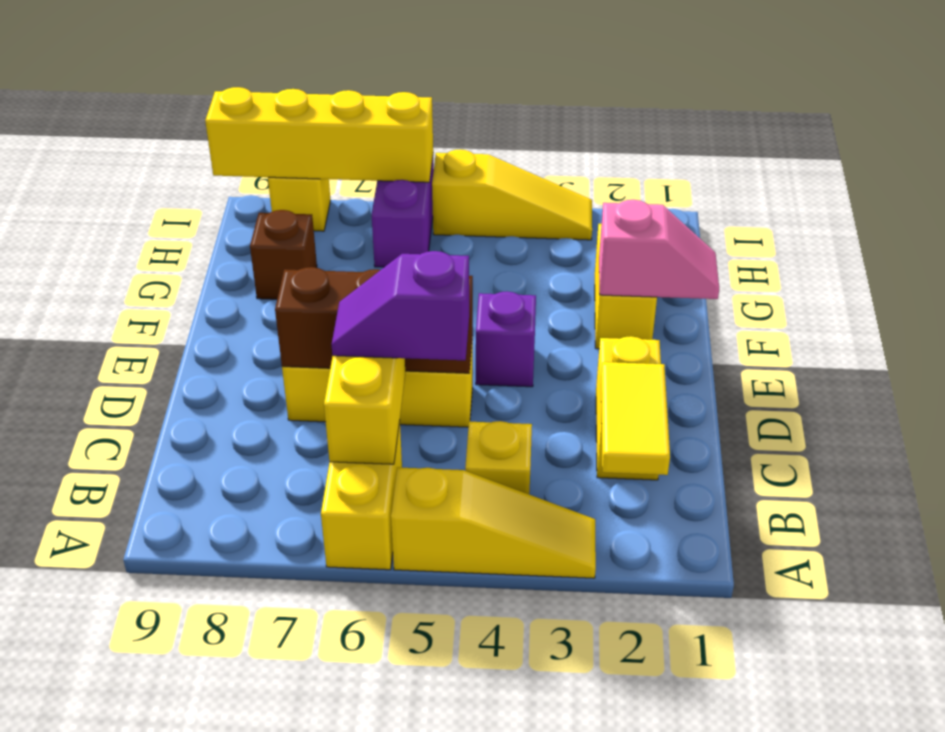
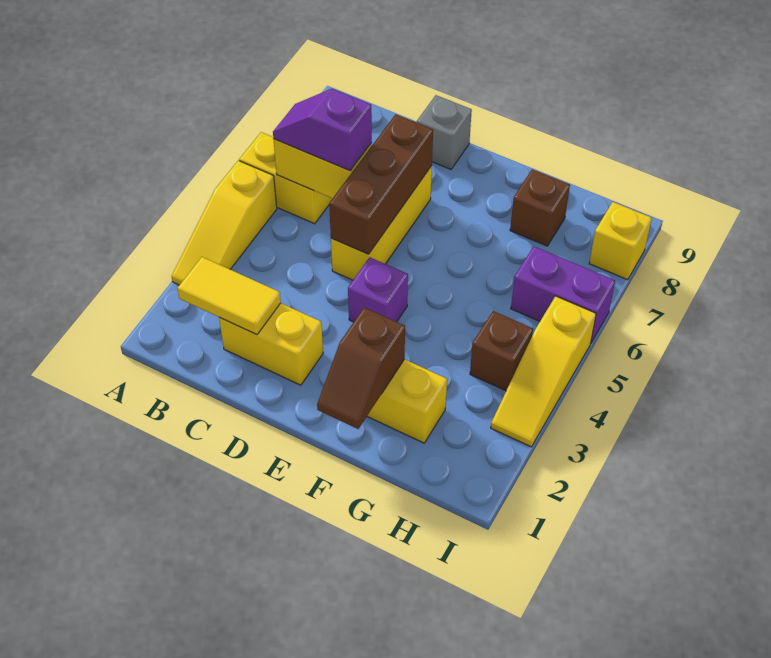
yellow brick B4 level 1 -> none
purple slope C5:C6 level 3 top 5 -> purple slope B6:C6 level 3 top C
none -> grey brick D9 level 1
pink slope F1:F2 level 2 top 2 -> brown slope F1:F2 level 2 top 2
none -> brown brick H4 level 1
yellow brick I6:I9 level 2 -> none

